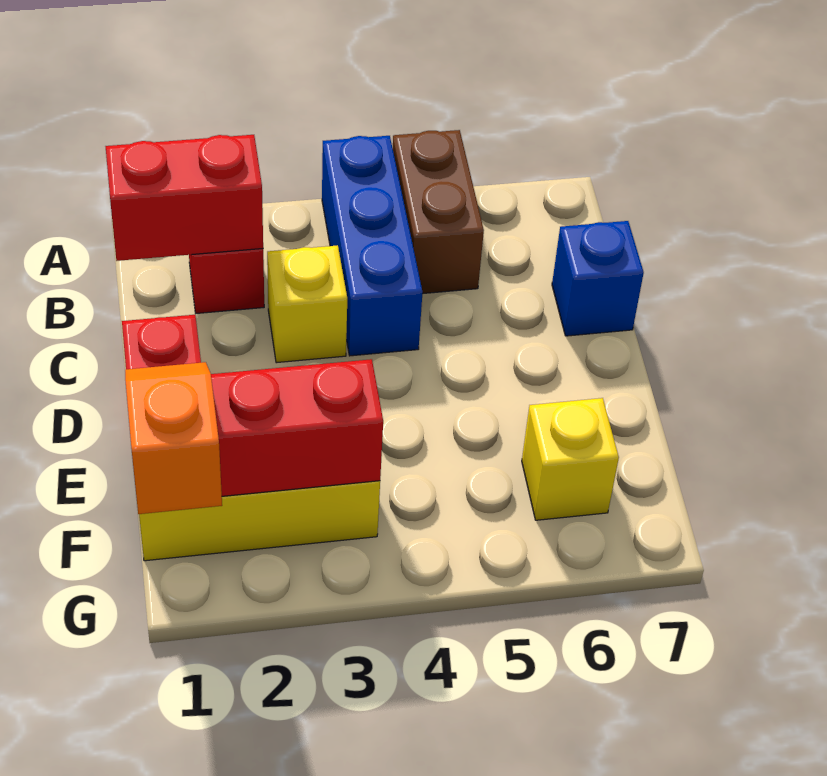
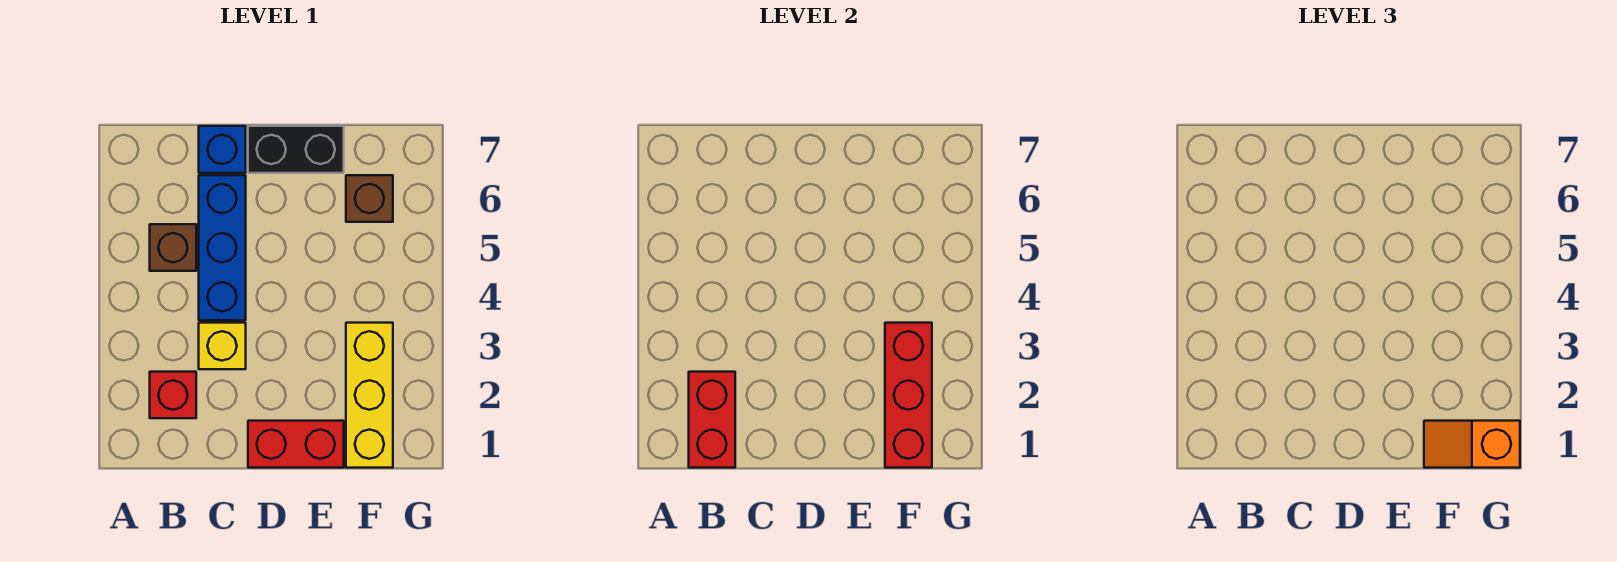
blue brick A4:C4 level 1 -> blue brick C4:C6 level 1
brown brick A5:B5 level 1 -> brown brick B5 level 1
none -> black brick D7:E7 level 1
yellow brick F6 level 1 -> brown brick F6 level 1

